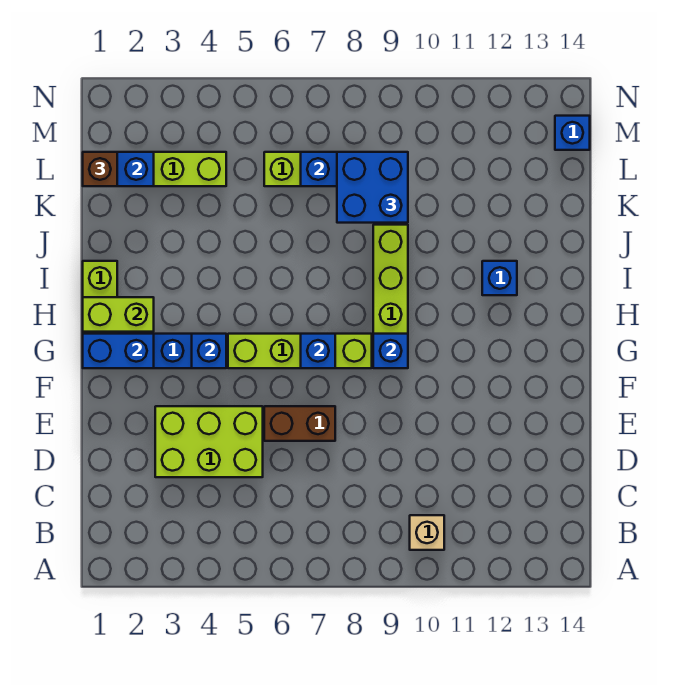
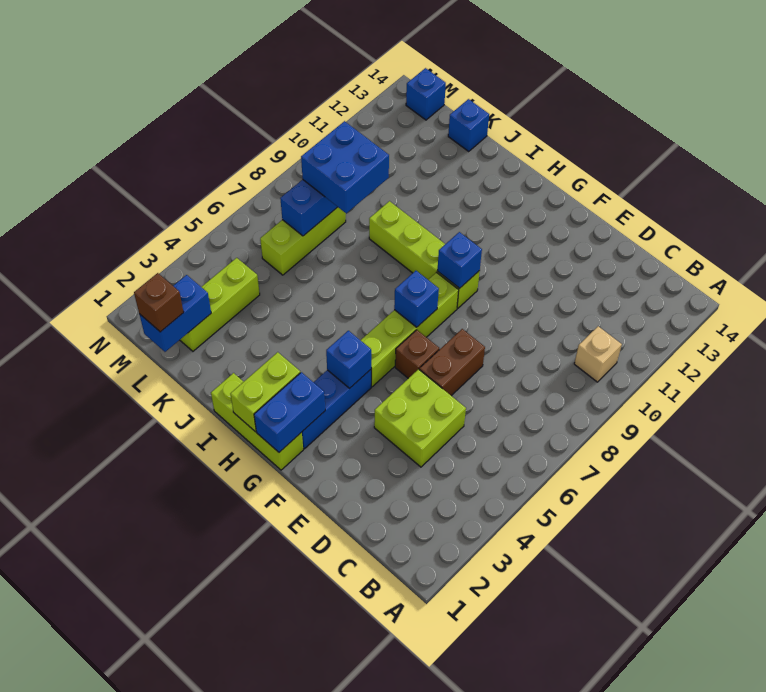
lime brick D3:E5 level 1 -> lime brick D4:E5 level 1
none -> brown brick F6 level 1
blue brick I12 level 1 -> blue brick K14 level 1

